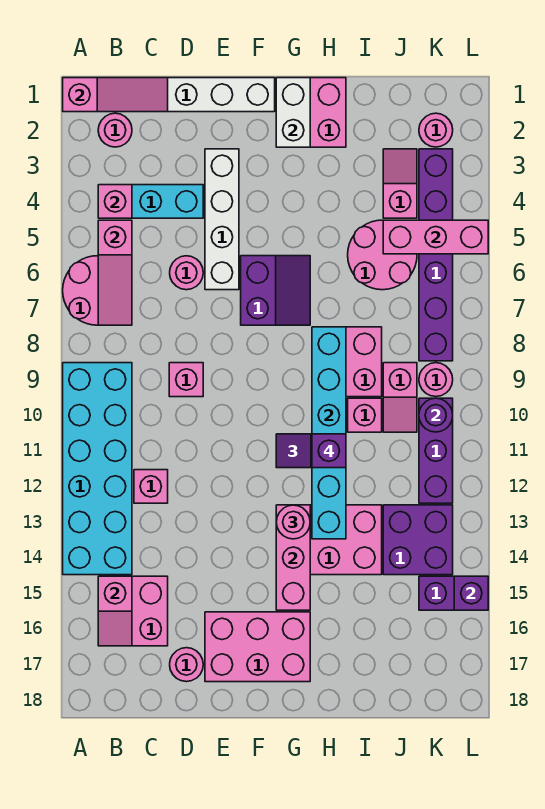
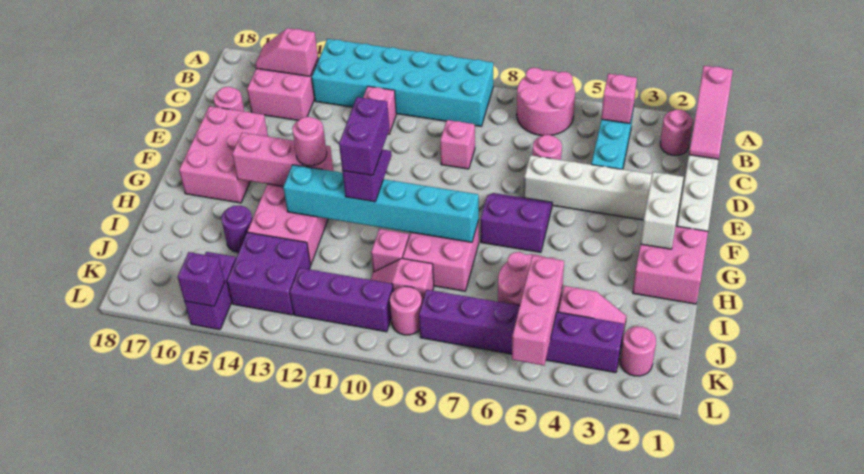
pink slope B5:B7 level 2 top 5 -> none
purple slope F6:G7 level 1 top F -> purple slope F6:G7 level 1 top G
white brick G1:G2 level 2 -> white brick F2:G2 level 2
purple brick H11 level 4 -> purple brick G11:H11 level 4
purple round brick K10 level 2 -> purple round brick I15 level 1

